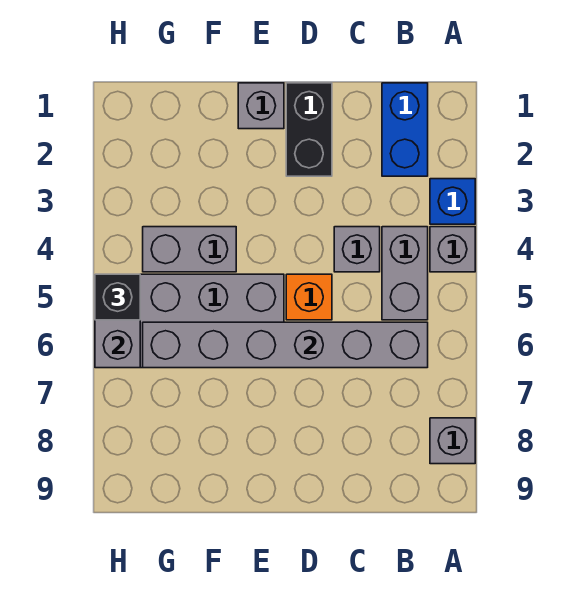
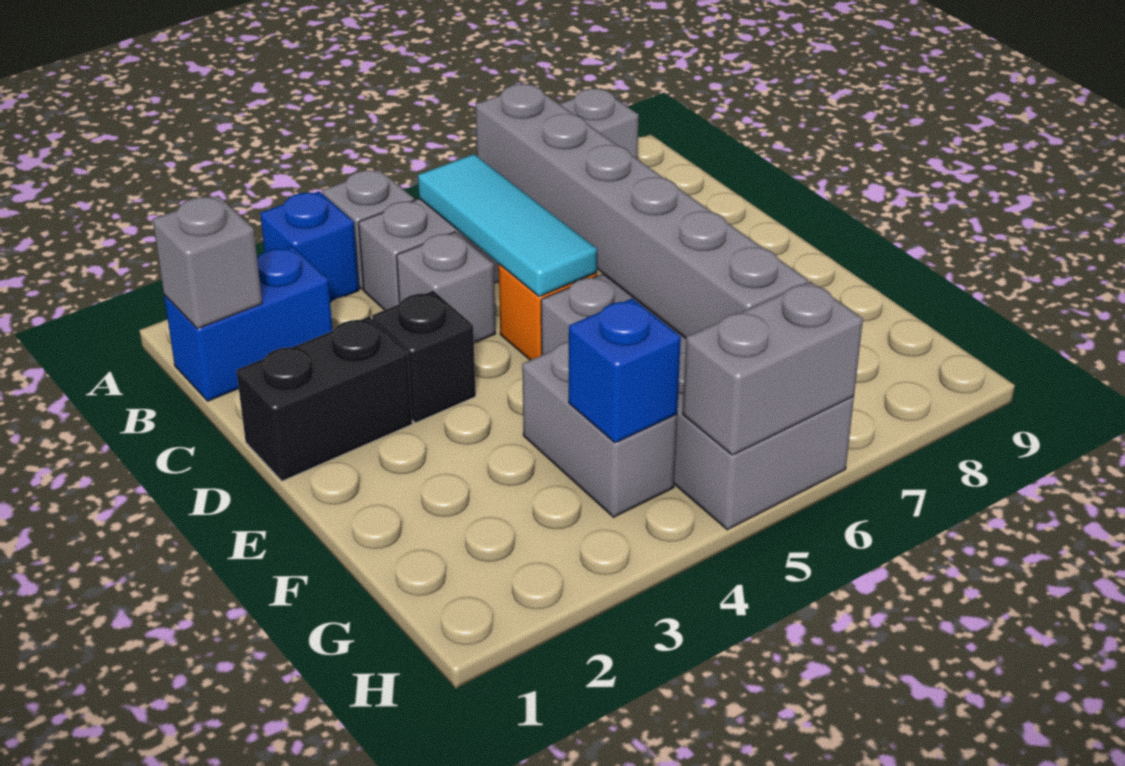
none -> cyan tile B5:D5 level 2
grey brick E1 level 1 -> grey brick B1 level 2
none -> blue brick G4 level 2
black brick H5 level 3 -> black brick D3 level 1

